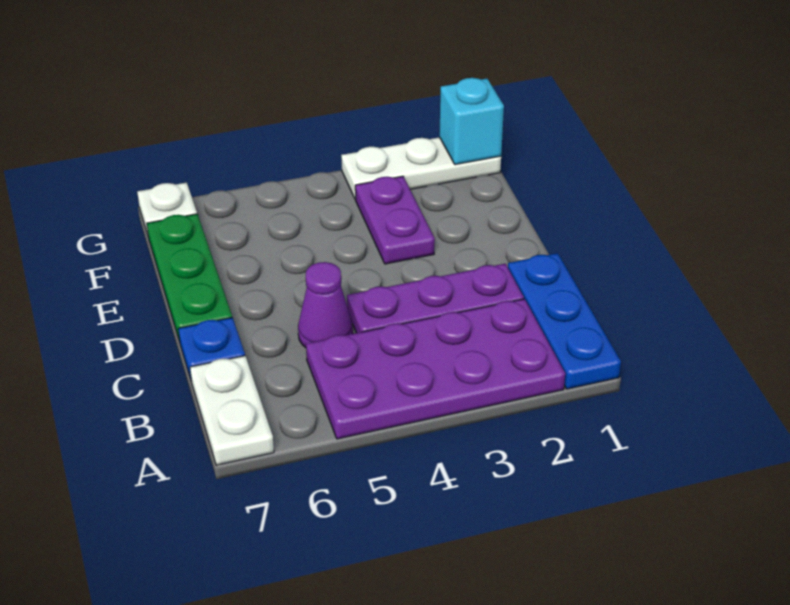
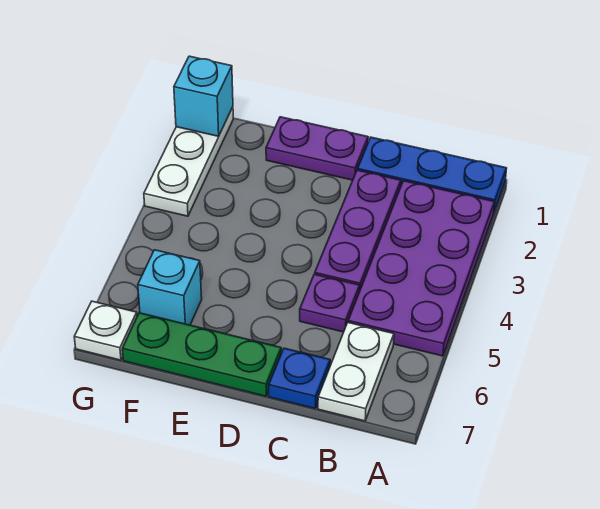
white plate A7:B7 level 1 -> white plate B6:B7 level 1
purple cone C5 level 1 -> purple plate C5 level 1
purple plate E3:F3 level 1 -> purple plate D1:E1 level 1
none -> cyan brick F6 level 1

